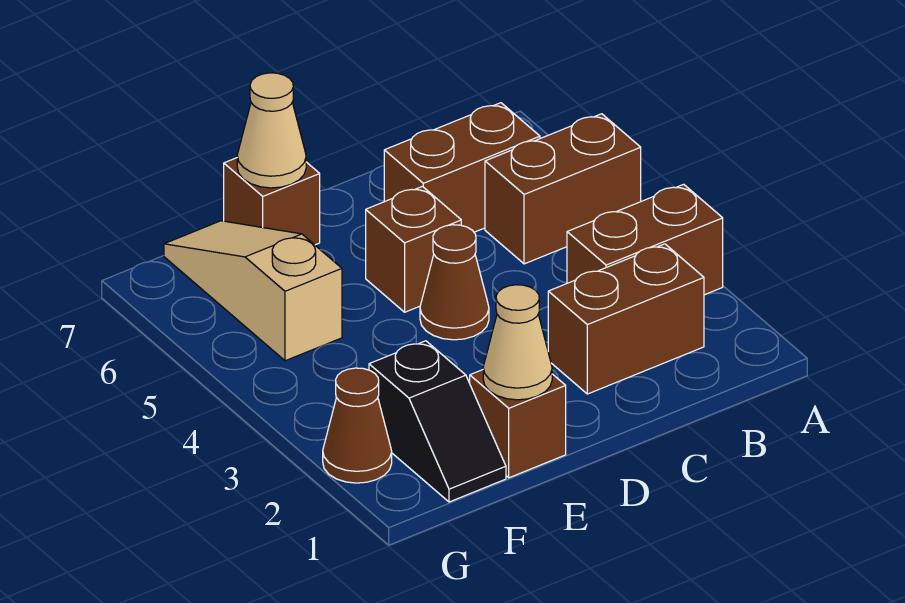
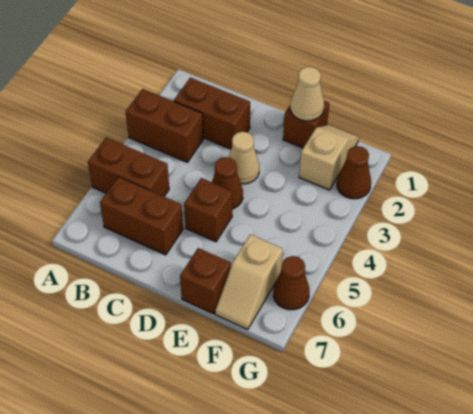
tan cone E7 level 2 -> tan cone D3 level 1
black slope F1:F2 level 1 top 2 -> tan slope F1:F2 level 1 top 2
tan slope F5:F7 level 1 top 5 -> tan slope F6:F7 level 1 top 6
none -> brown cone G6 level 1

